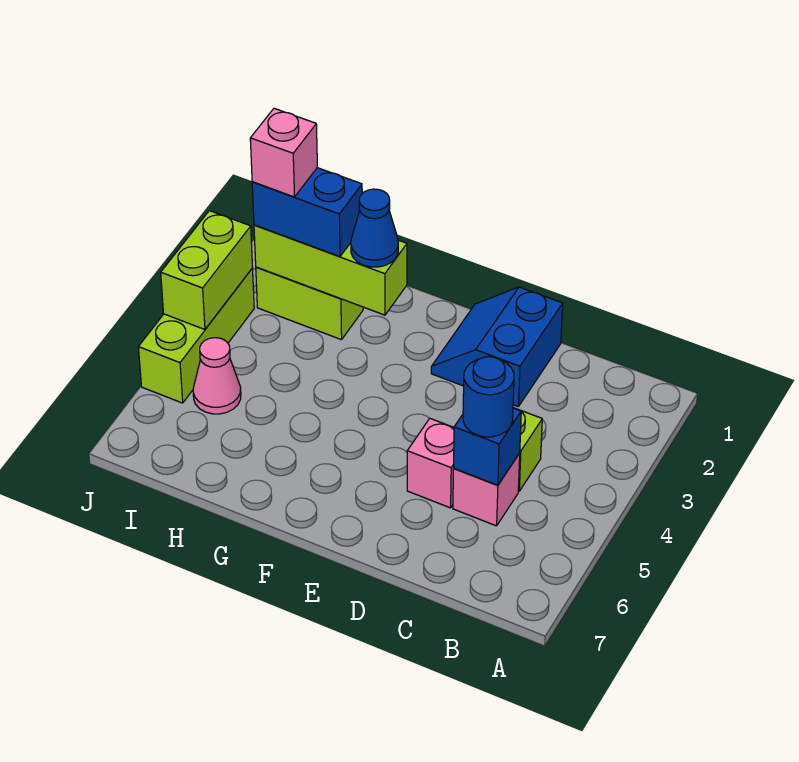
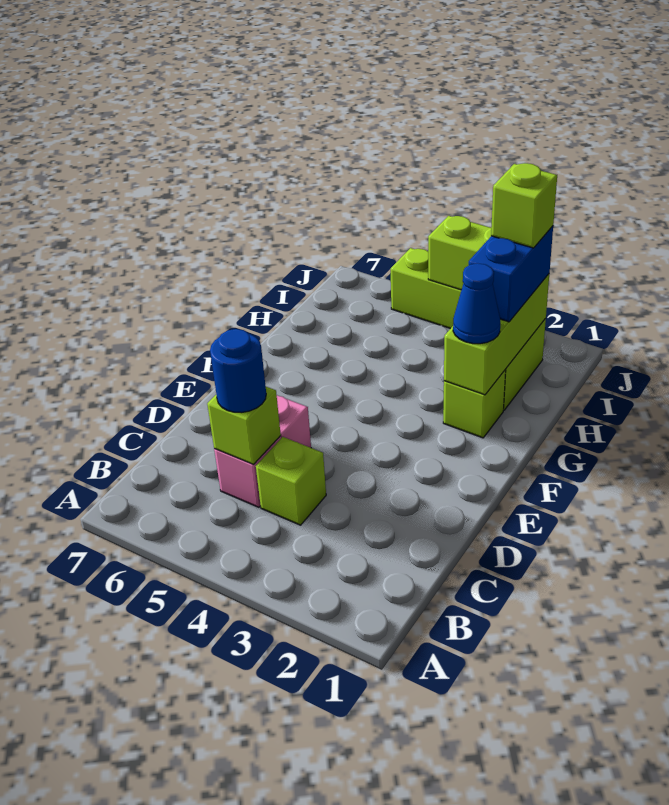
blue brick C5 level 2 -> lime brick C5 level 2
blue slope D1:E2 level 1 top D -> none
none -> lime brick G2 level 1
pink brick I2 level 4 -> lime brick I2 level 4
pink cone I5 level 1 -> none

